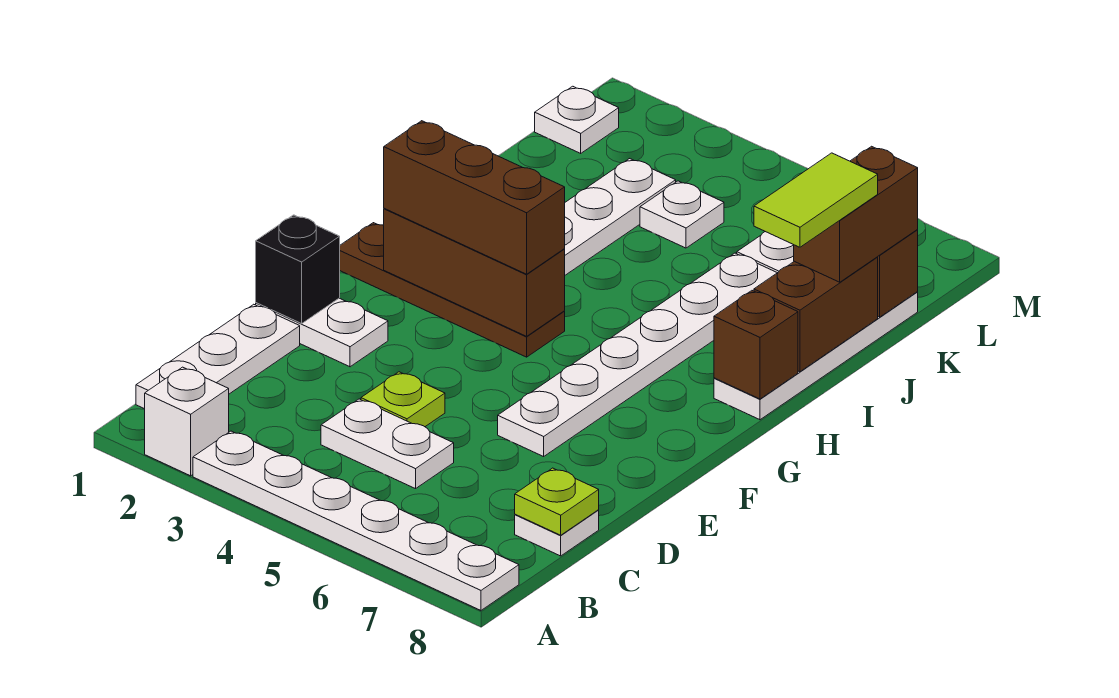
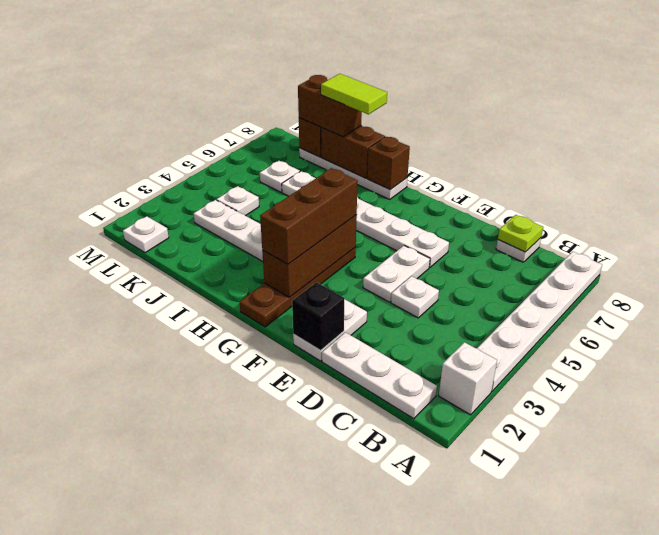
white plate C4:C5 level 1 -> white plate E4:E5 level 1
lime plate D4 level 1 -> white plate D4 level 1

